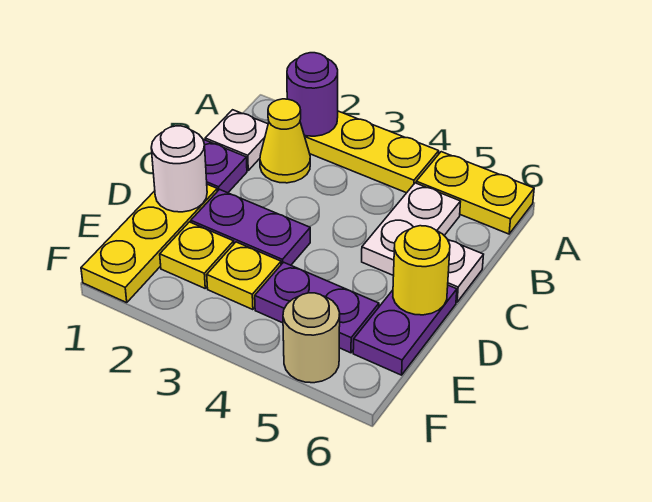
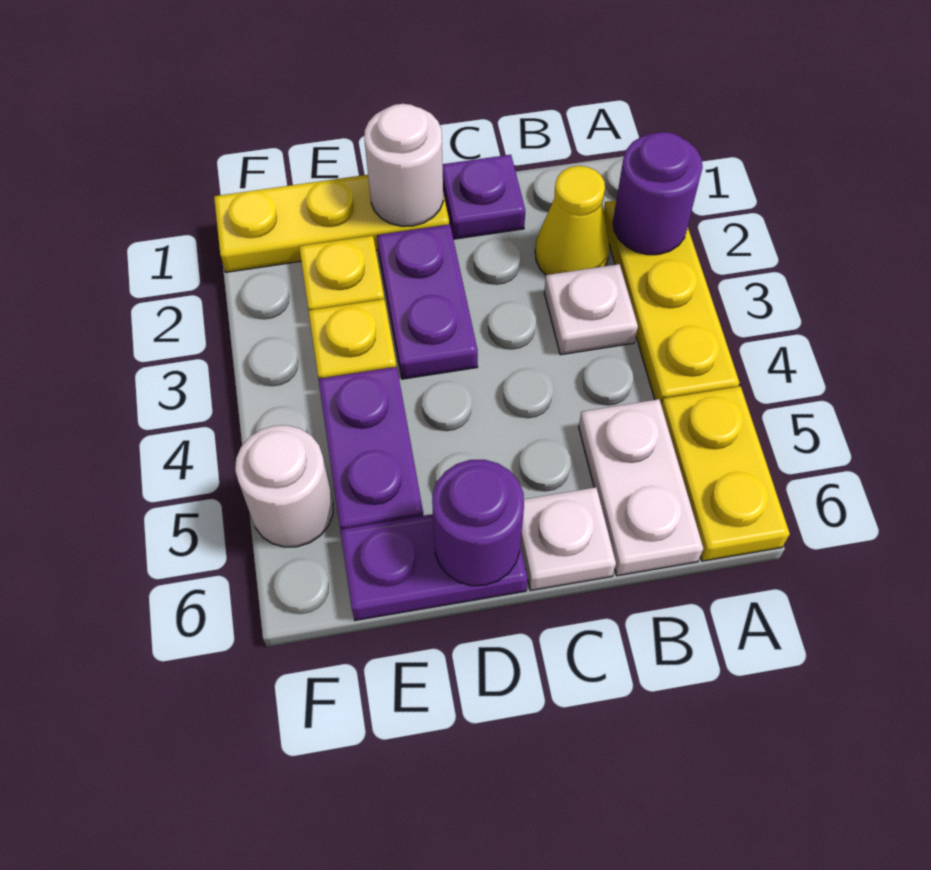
white plate B1 level 1 -> white plate B3 level 1
white plate B5:C5 level 1 -> white plate B5:B6 level 1
yellow round brick D6 level 2 -> purple round brick D6 level 2
tan round brick F5 level 1 -> white round brick F5 level 1

